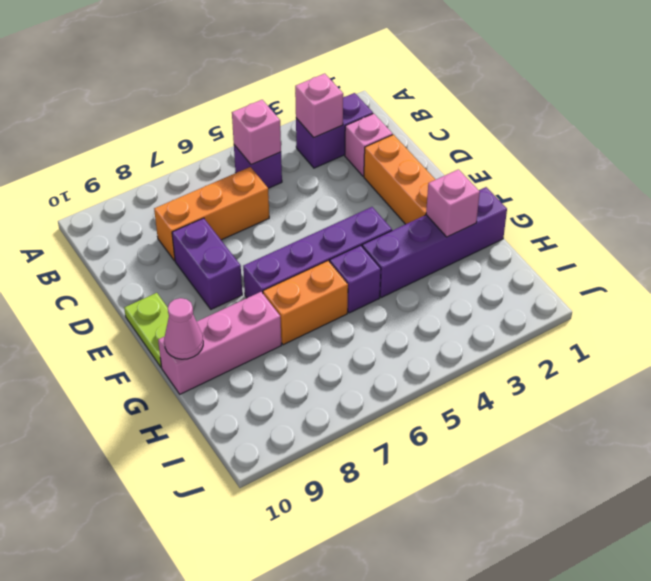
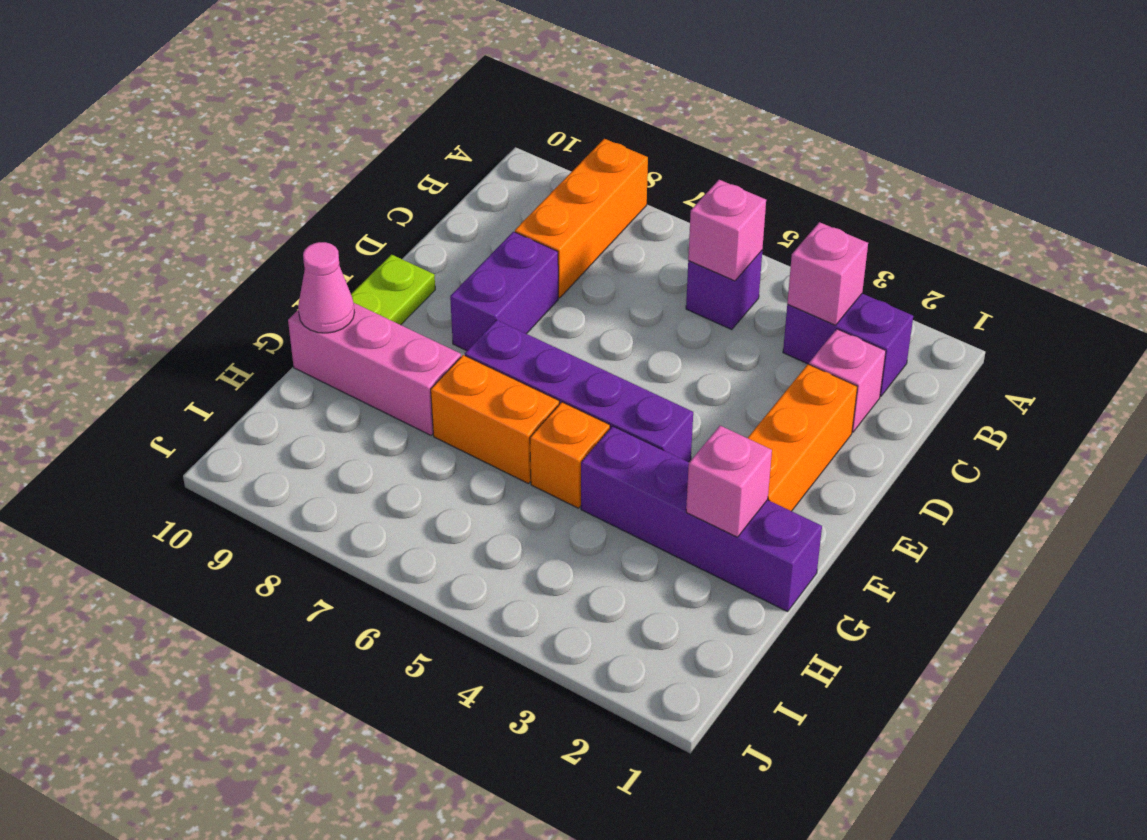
orange brick C6:C8 level 1 -> orange brick A8:C8 level 1
purple brick G5 level 1 -> orange brick G5 level 1

